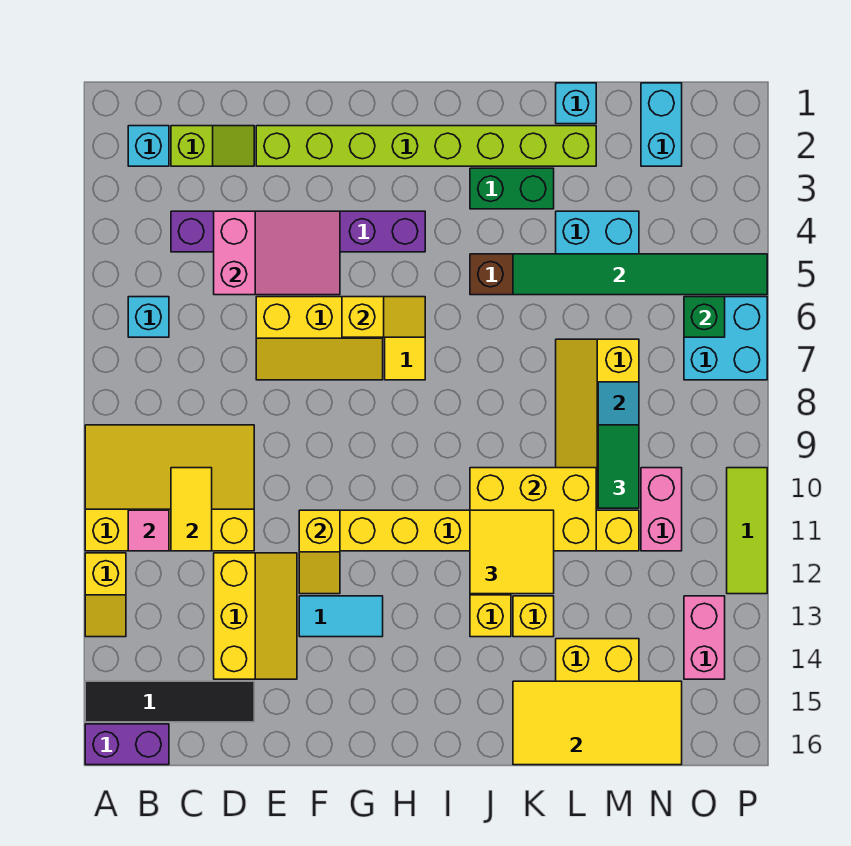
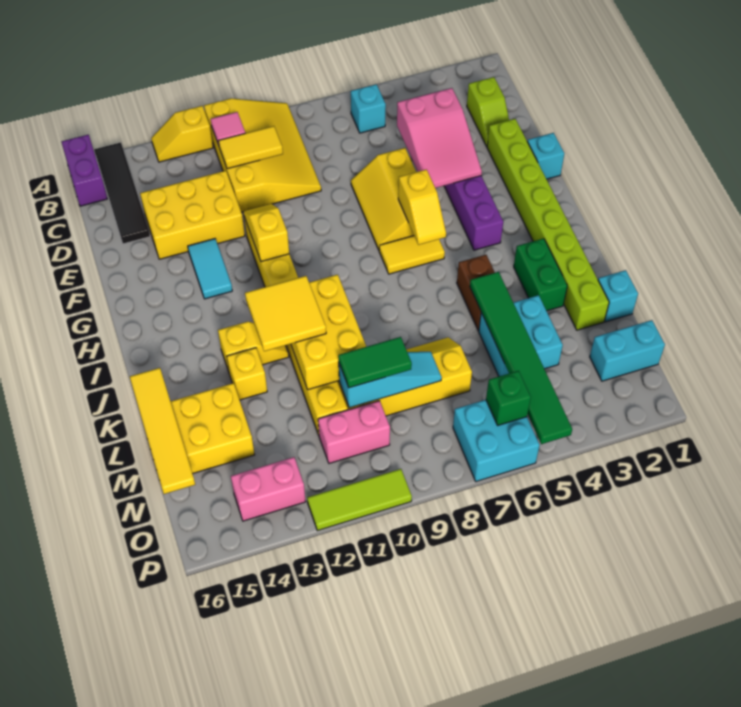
cyan brick B2 level 1 -> cyan brick F1 level 1
yellow slope D12:E14 level 1 top D -> yellow brick D12:E14 level 1
yellow slope F11:F12 level 2 top 11 -> yellow slope F11:G11 level 2 top G
yellow tile K15:N16 level 2 -> yellow tile K16:N16 level 2

